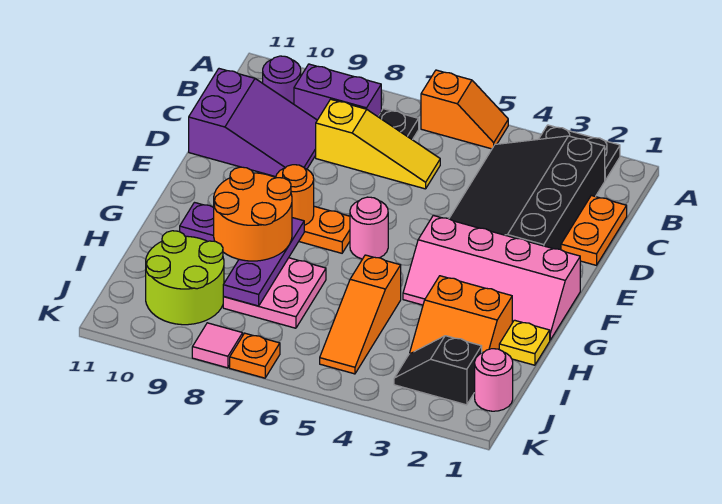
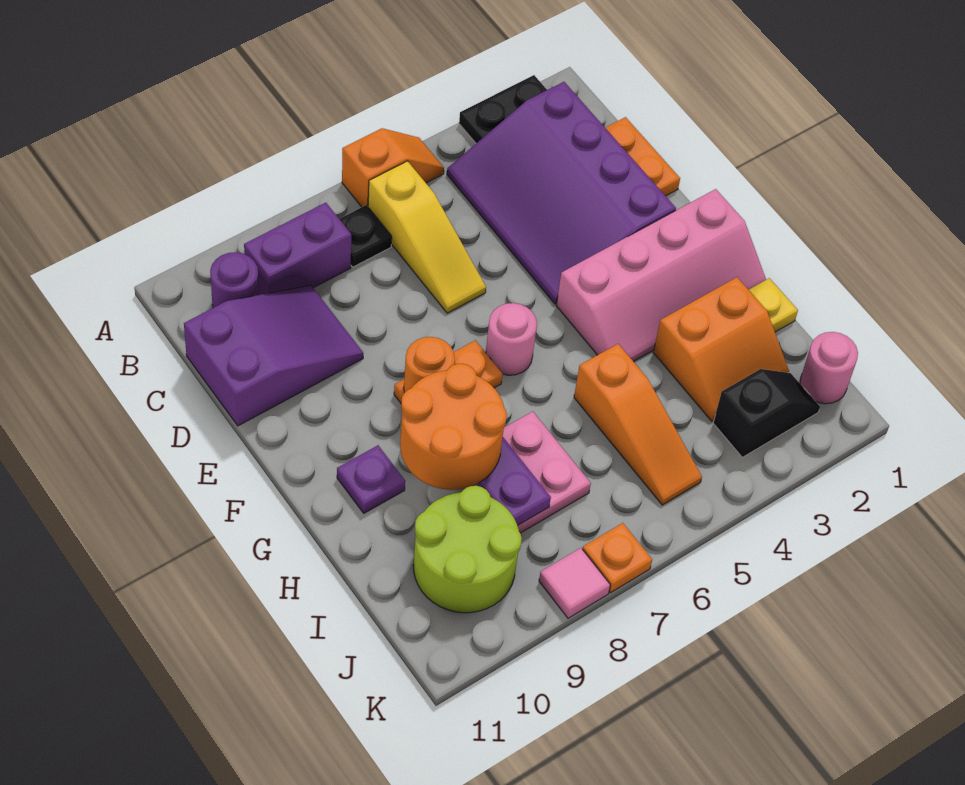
black slope B2:E4 level 1 top 2 -> purple slope B2:E4 level 1 top 2
yellow slope C6:C8 level 1 top 8 -> yellow slope B6:D6 level 1 top B
black slope J2:J3 level 1 top 2 -> black slope J2:J3 level 1 top 3

